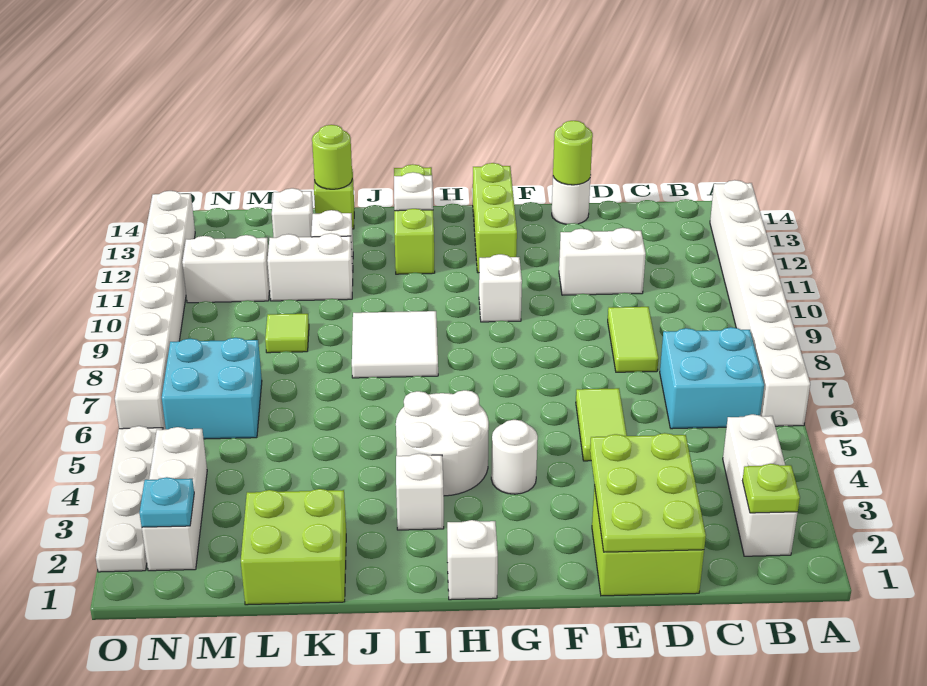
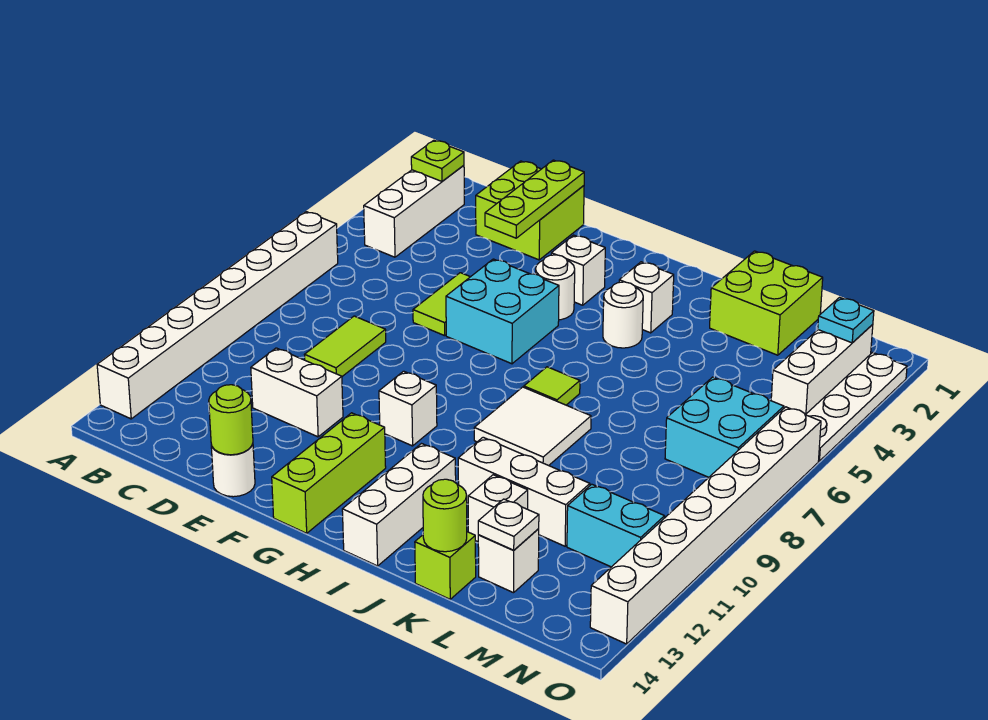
cyan brick B6:C7 level 1 -> cyan brick F5:G6 level 1
lime plate D1:E3 level 2 -> lime plate E1:E3 level 2
white brick H1 level 1 -> white brick G3 level 1
white round brick H4:I5 level 1 -> white round brick I4 level 1
lime brick I12:I14 level 1 -> white brick I12:I14 level 1
white plate I13 level 2 -> white plate L13 level 2
white brick K11:L11 level 1 -> white brick J11:L11 level 1
lime tile L9 level 1 -> lime tile I7 level 1
white brick M11:N11 level 1 -> cyan brick M11:N11 level 1

